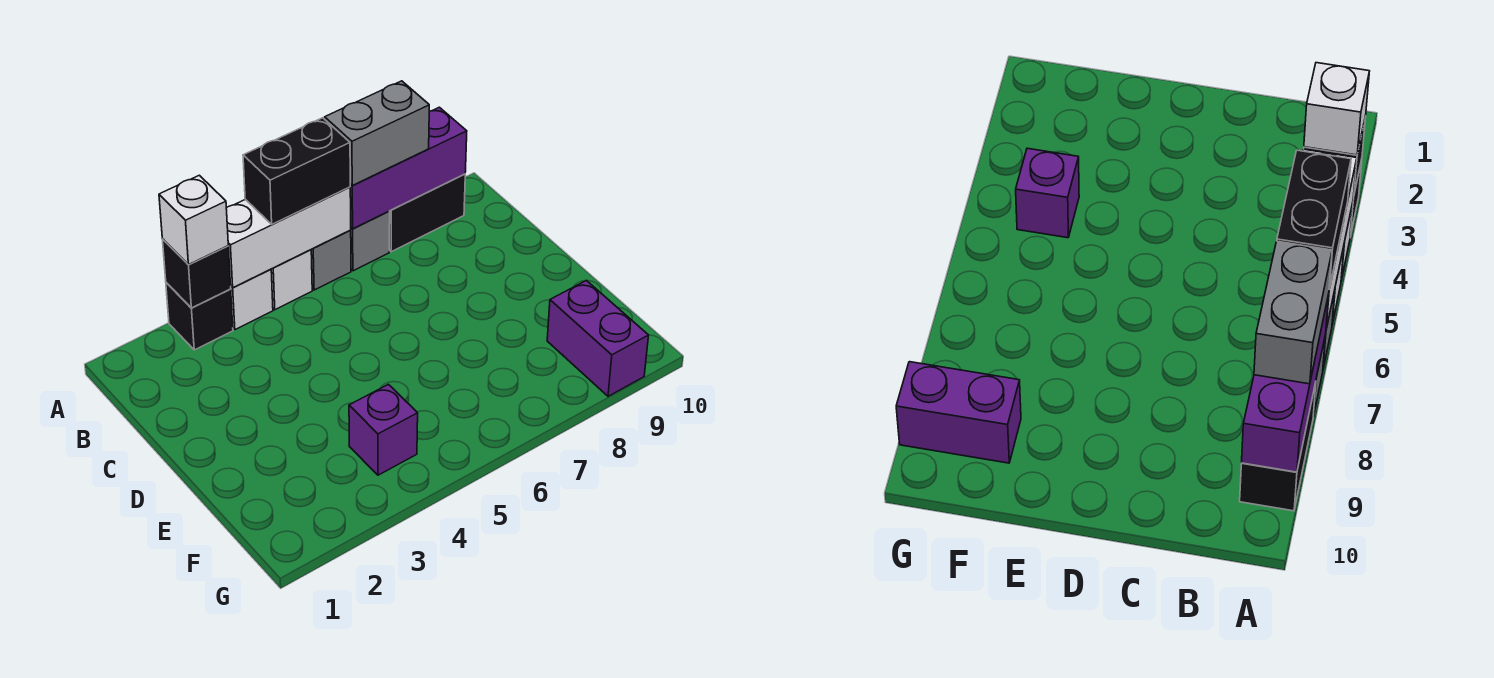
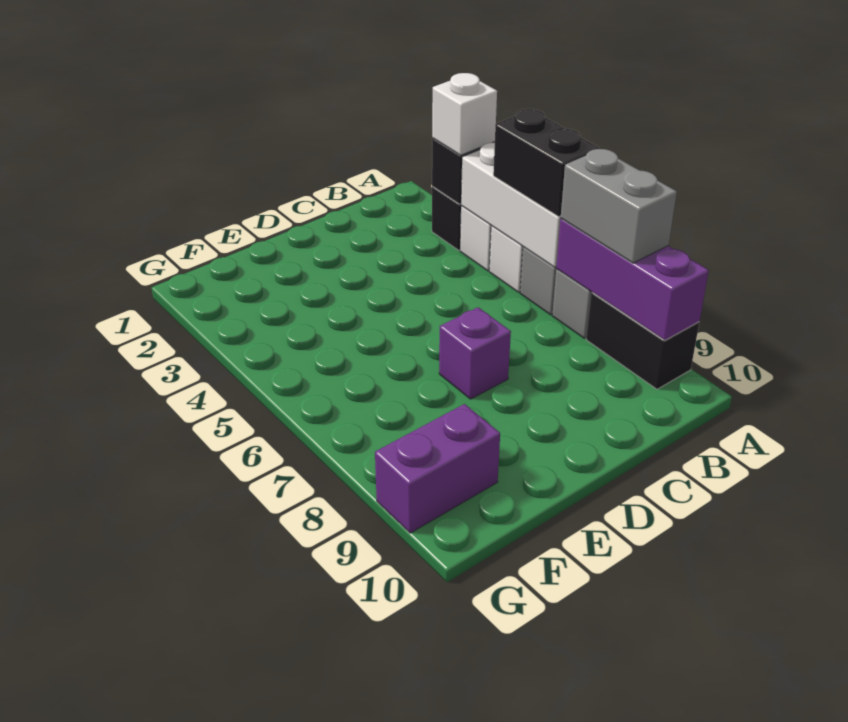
purple brick F4 level 1 -> purple brick D7 level 1

